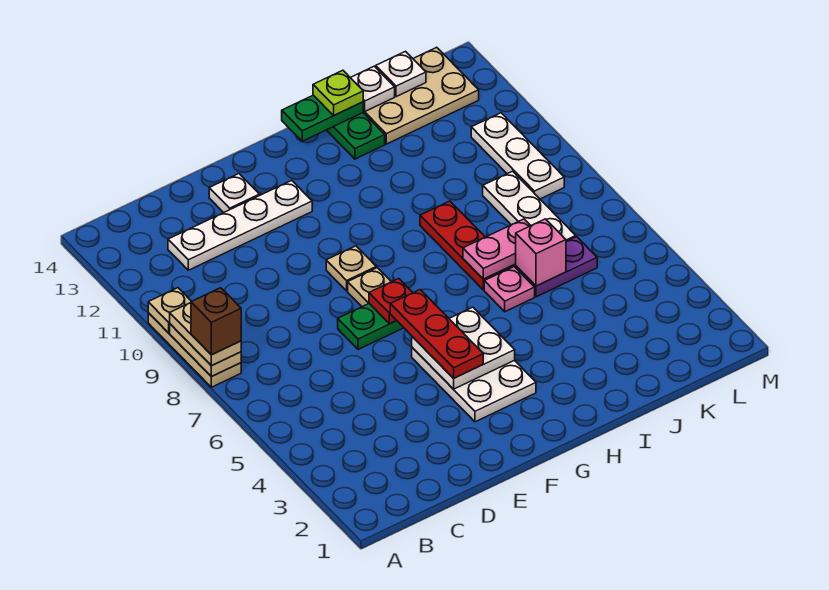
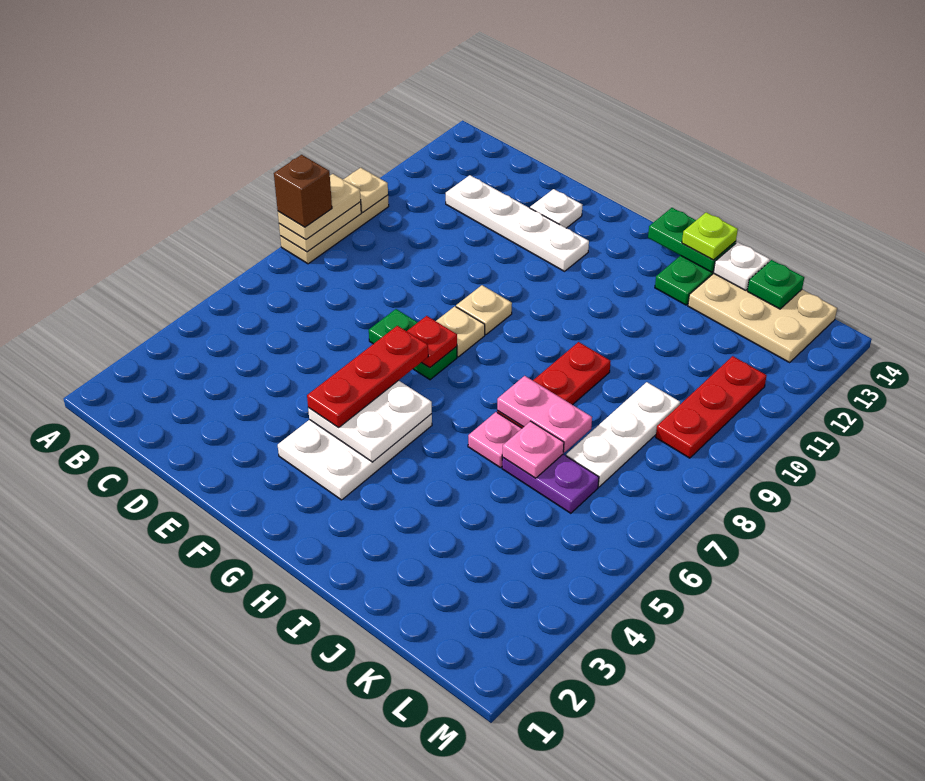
pink brick J6 level 2 -> pink plate J6 level 2
white plate K14 level 2 -> green plate K14 level 2
white plate L9:L11 level 1 -> red plate L9:L11 level 1

